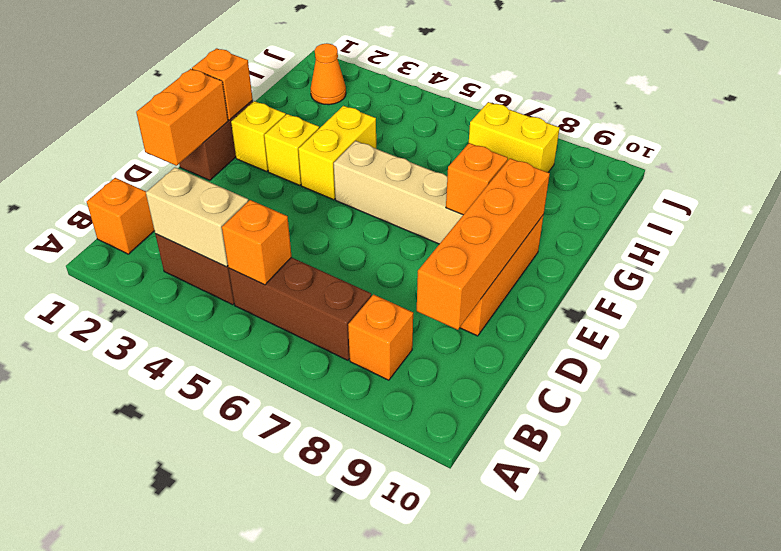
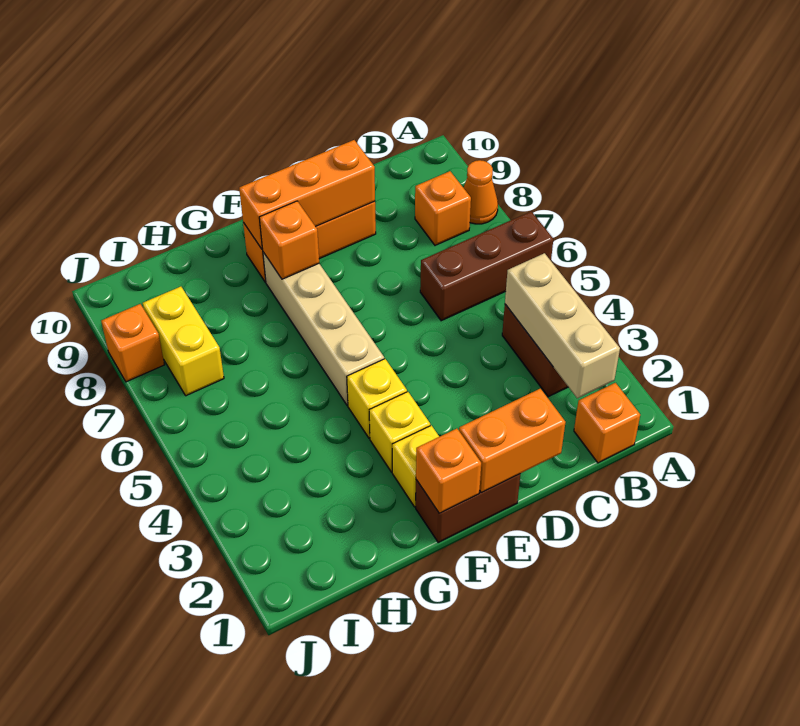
tan brick B3:B4 level 2 -> tan brick B2:B4 level 2
brown brick B5:B7 level 1 -> brown brick A6:C6 level 1
orange brick B5 level 2 -> orange brick J8 level 1
orange brick C9:F9 level 2 -> orange brick D9:F9 level 2
yellow brick F4:G4 level 1 -> yellow brick F4 level 1
orange cone I2 level 1 -> orange cone A8 level 1

